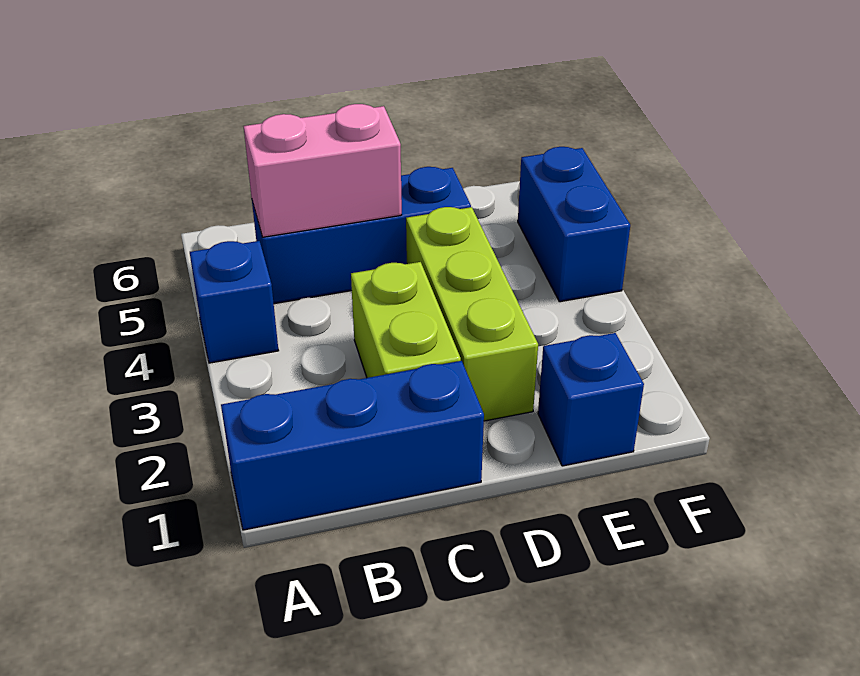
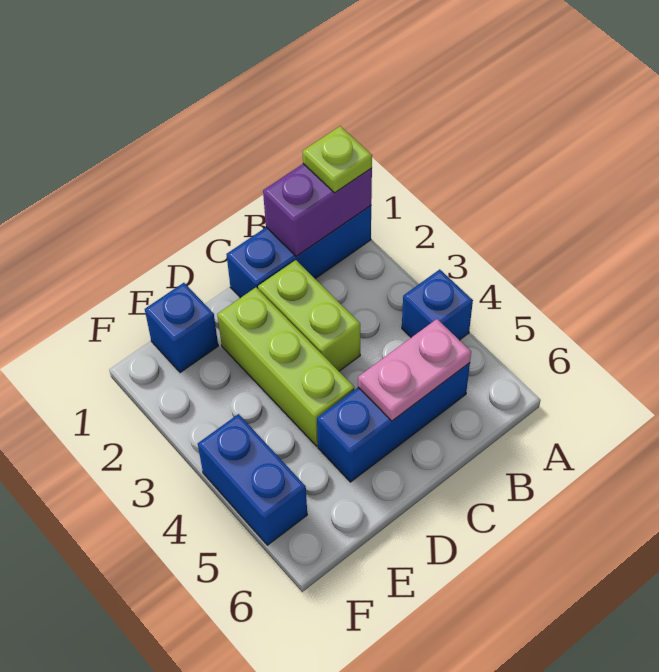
none -> purple brick A1:B1 level 2
none -> lime plate A1 level 3
pink brick B5:C5 level 2 -> pink plate B5:C5 level 2

